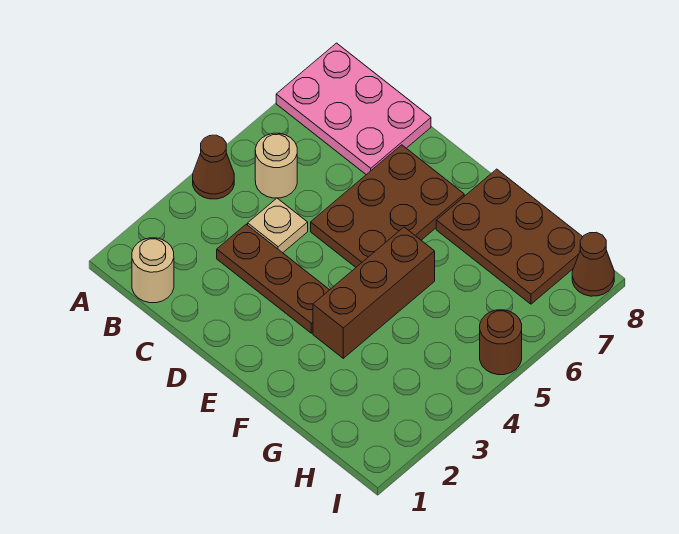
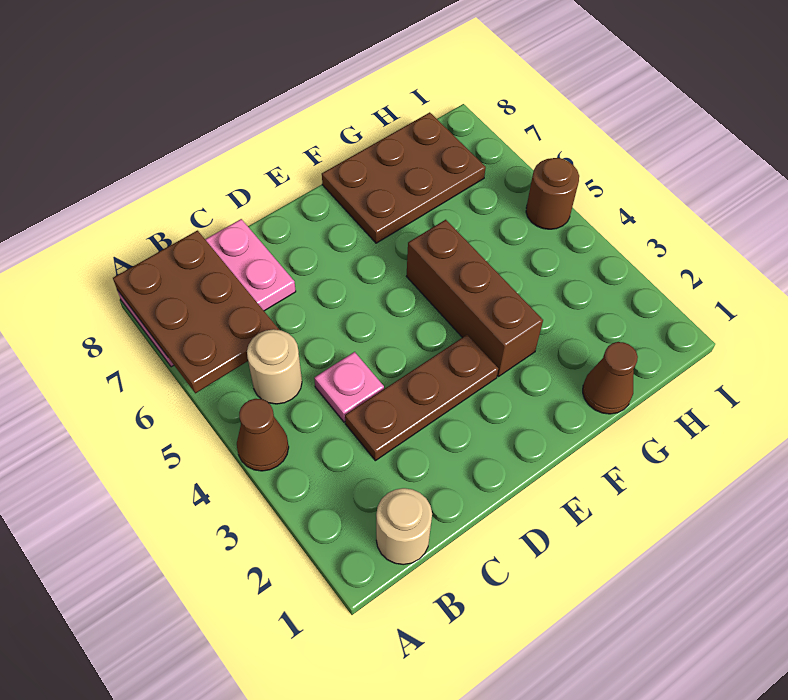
tan plate C4 level 1 -> pink plate C4 level 1
brown plate D5:E7 level 1 -> brown plate A6:B8 level 2
brown cone I8 level 1 -> brown cone G1 level 1

